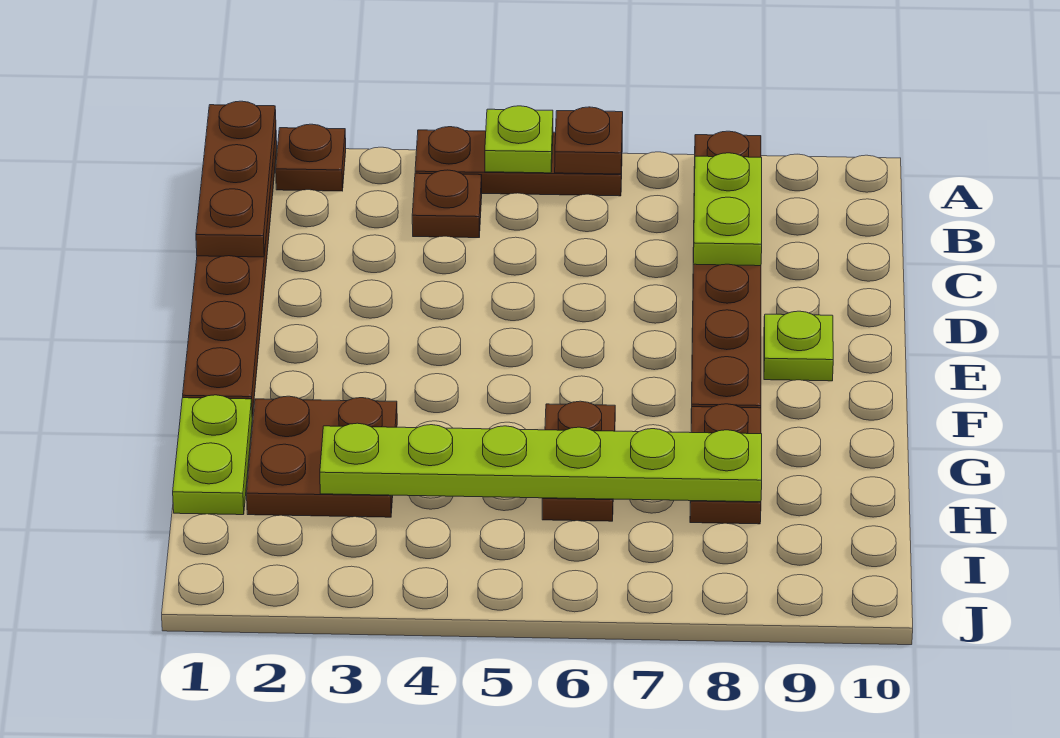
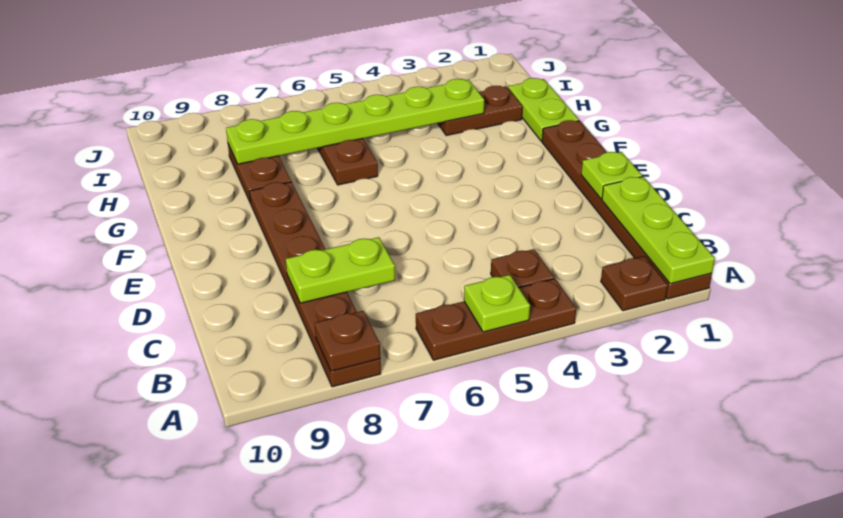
brown plate A1:C1 level 2 -> lime plate A1:C1 level 2
brown plate A6 level 2 -> brown plate A8 level 2
lime plate B8:C8 level 2 -> lime plate C7:C8 level 2
lime plate E9 level 1 -> lime plate D1 level 2
brown plate G2:H3 level 1 -> brown plate H2:H3 level 1

